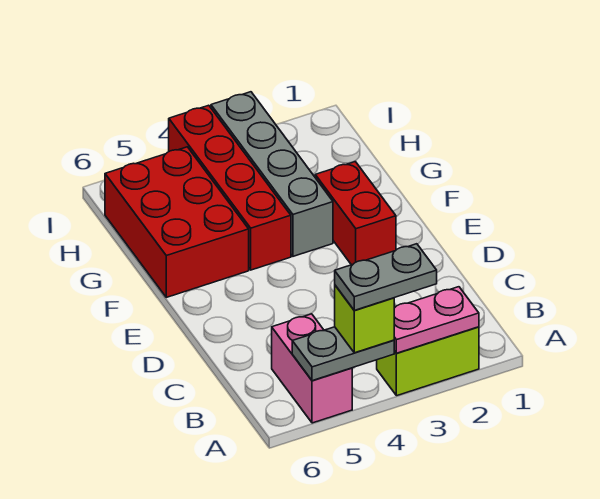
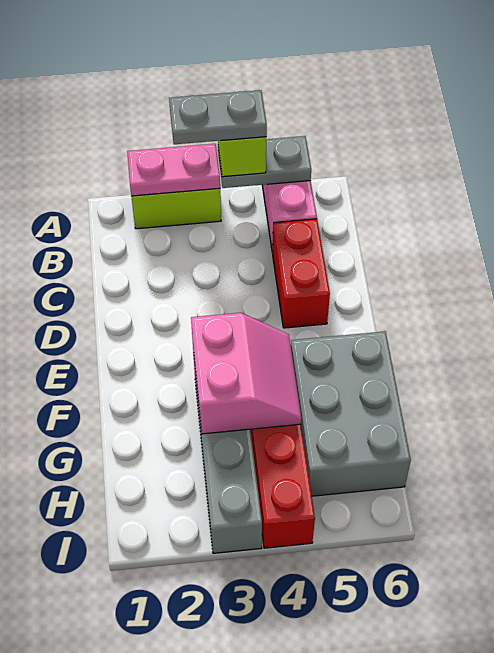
red brick E2:F2 level 1 -> red brick C5:D5 level 1
none -> pink slope F3:G4 level 2 top 3
red brick F5:H6 level 1 -> grey brick F5:H6 level 1

